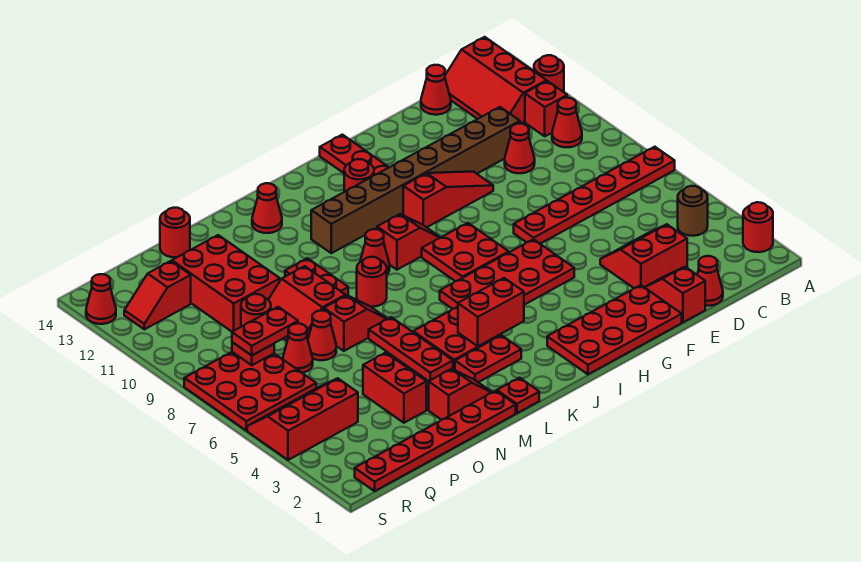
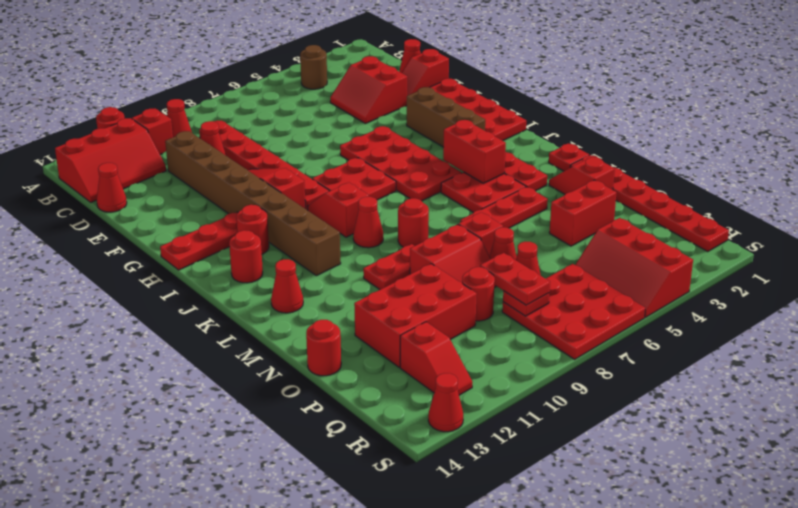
red round brick A2 level 1 -> red round brick J13 level 1
red plate A7:F7 level 1 -> red plate C9:H9 level 1
none -> brown brick G3:I3 level 1

